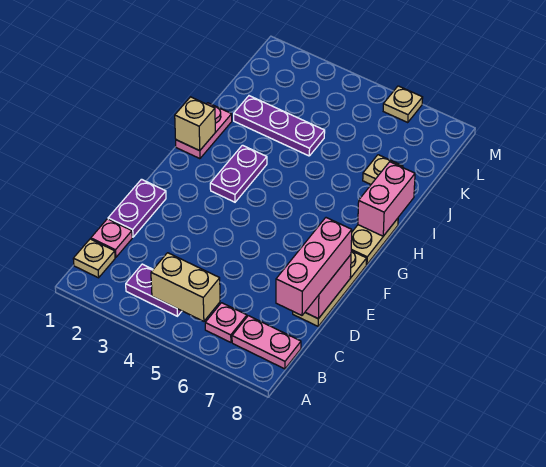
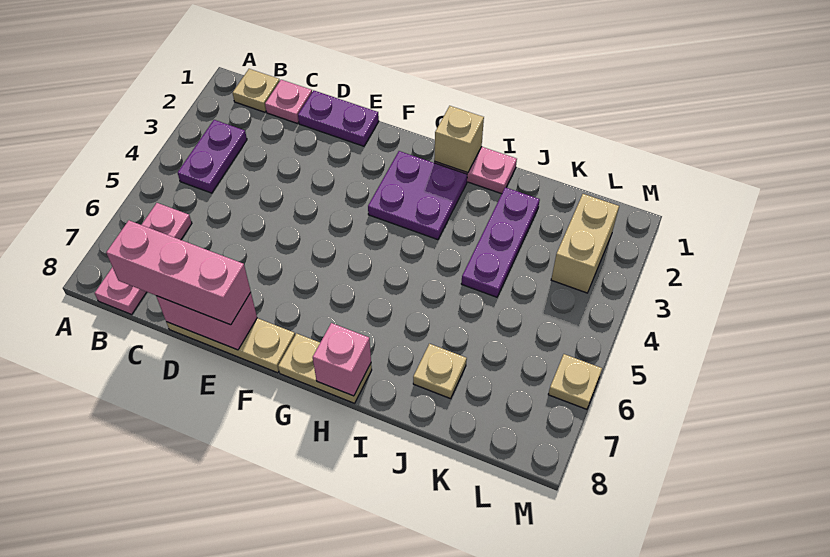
tan brick B4:B5 level 2 -> tan brick L2:L3 level 1
purple plate G3:H3 level 1 -> purple plate G2:H3 level 1
pink brick H8:I8 level 2 -> pink brick H8 level 2

